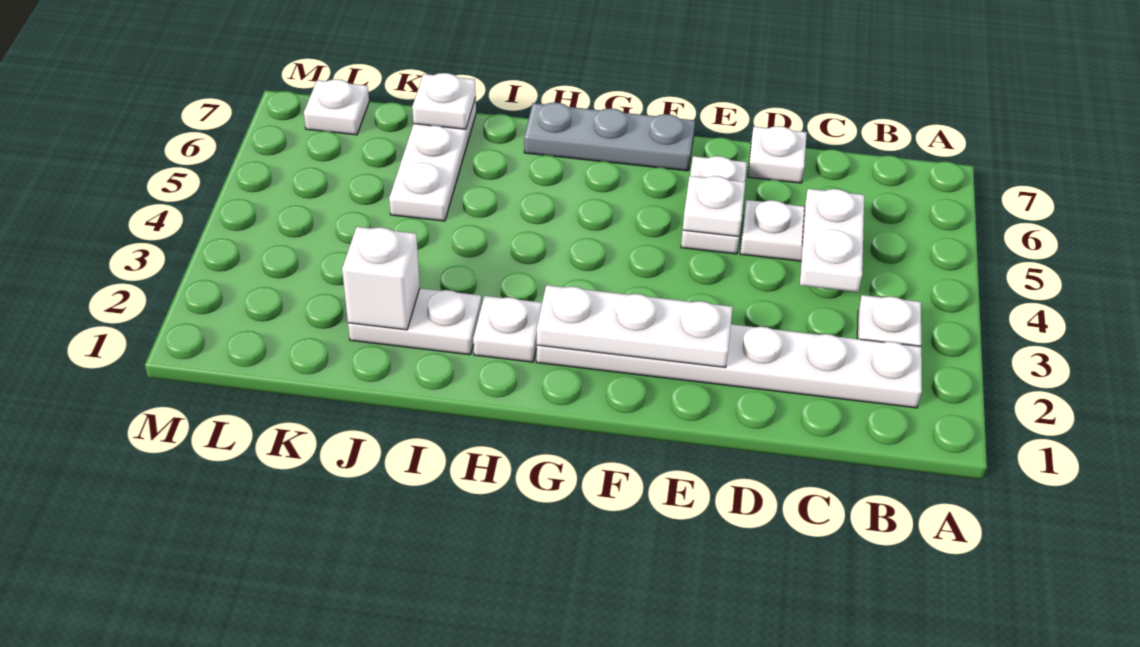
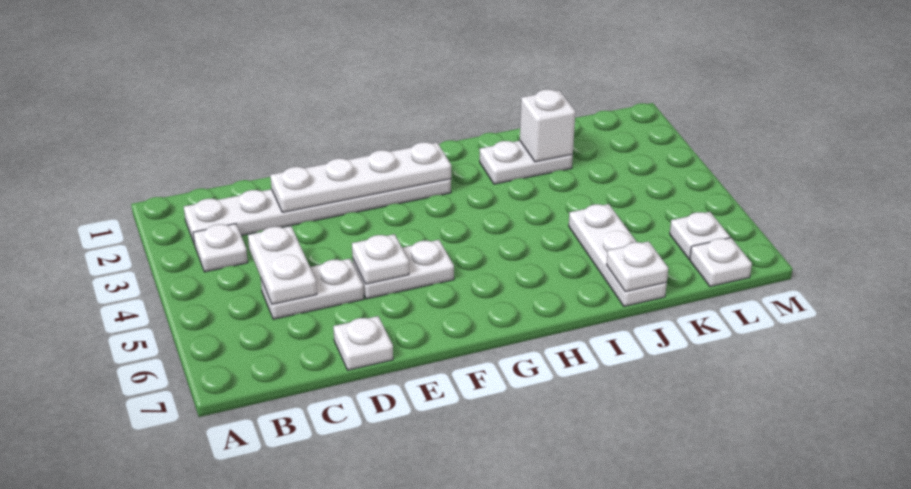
white plate E2:G2 level 2 -> white plate D2:G2 level 2
white plate E5:E6 level 1 -> white plate E5:F5 level 1
grey plate F7:H7 level 1 -> none
white plate H2 level 1 -> white plate L6 level 1

